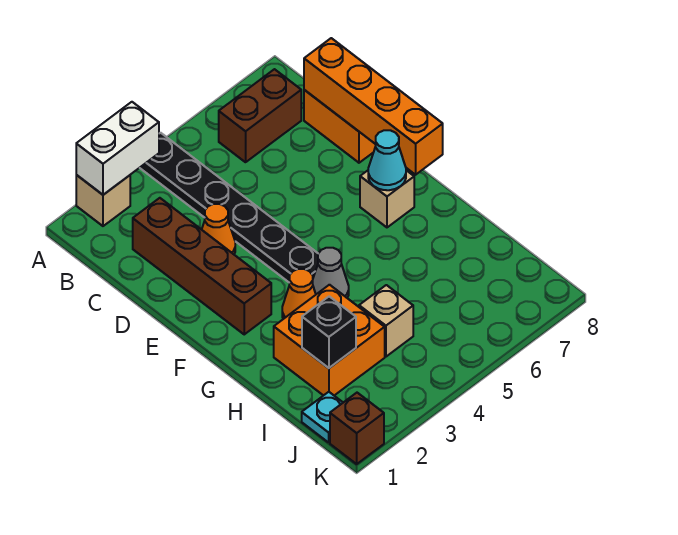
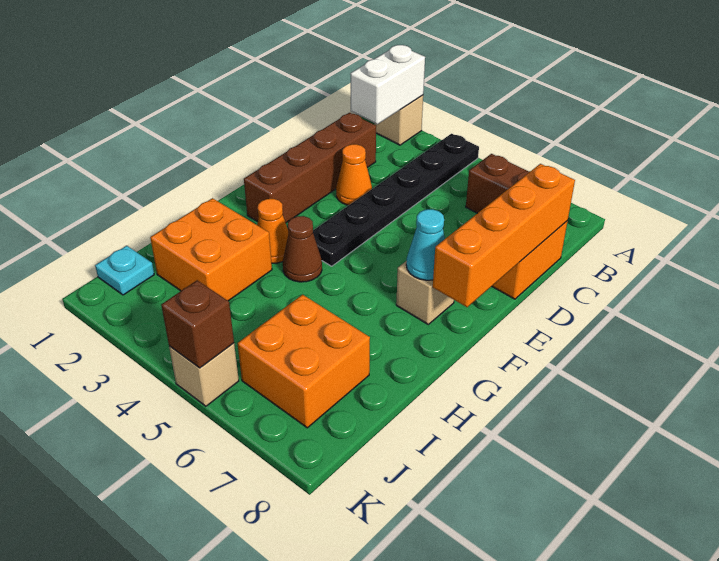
white brick A2:A3 level 2 -> white brick A2:B2 level 2
grey cone G4 level 1 -> brown cone G4 level 1
black brick I2 level 2 -> none
tan brick I4 level 1 -> tan brick K5 level 1
none -> orange brick I6:J7 level 1
brown brick K1 level 1 -> brown brick K5 level 2

